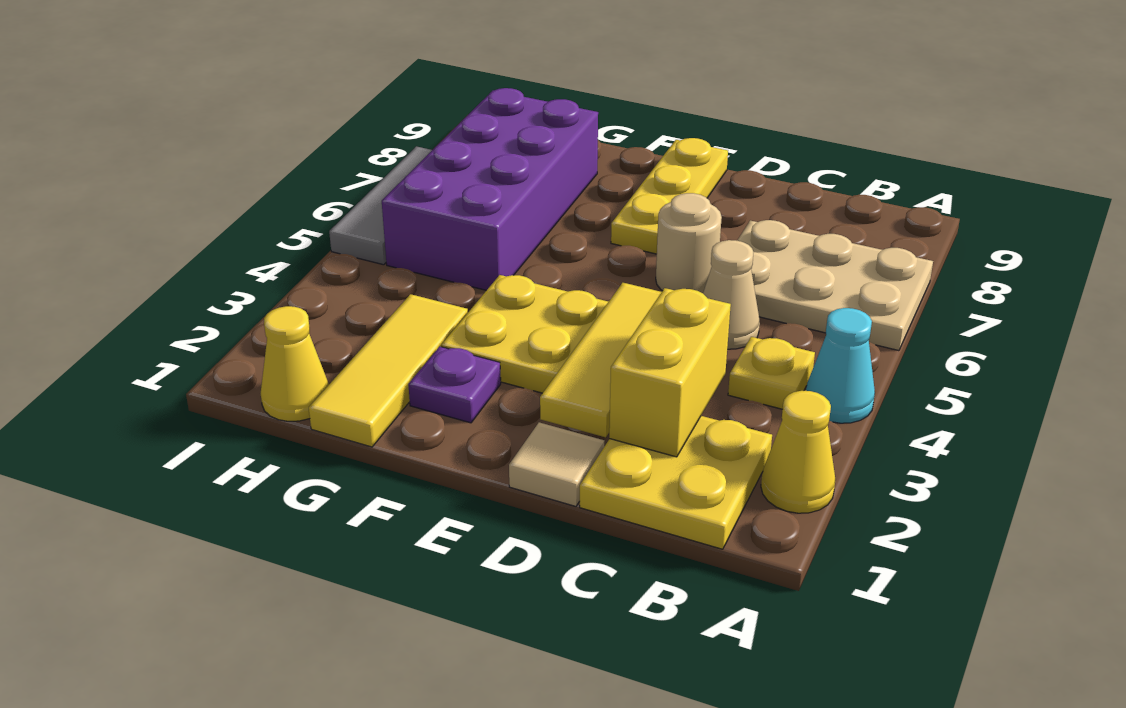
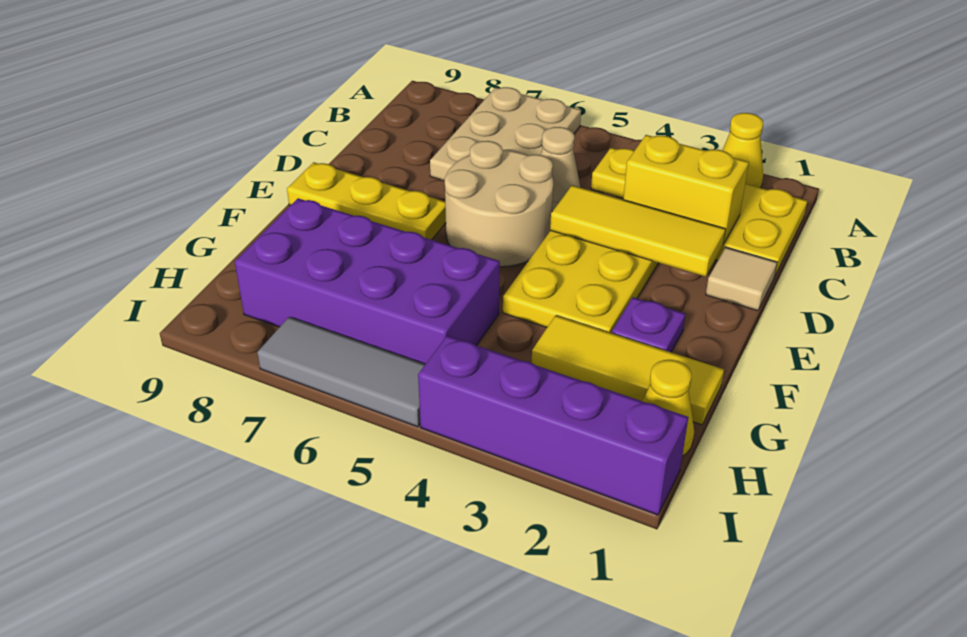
cyan cone A4 level 1 -> none
tan round brick D6 level 1 -> tan round brick D5:E6 level 1
none -> purple brick I1:I4 level 1

